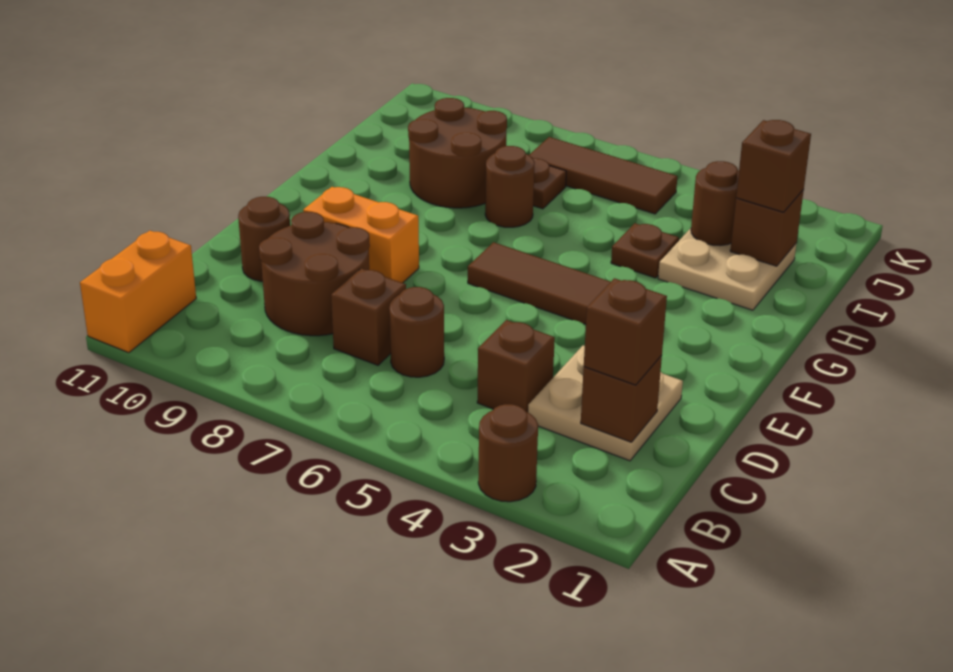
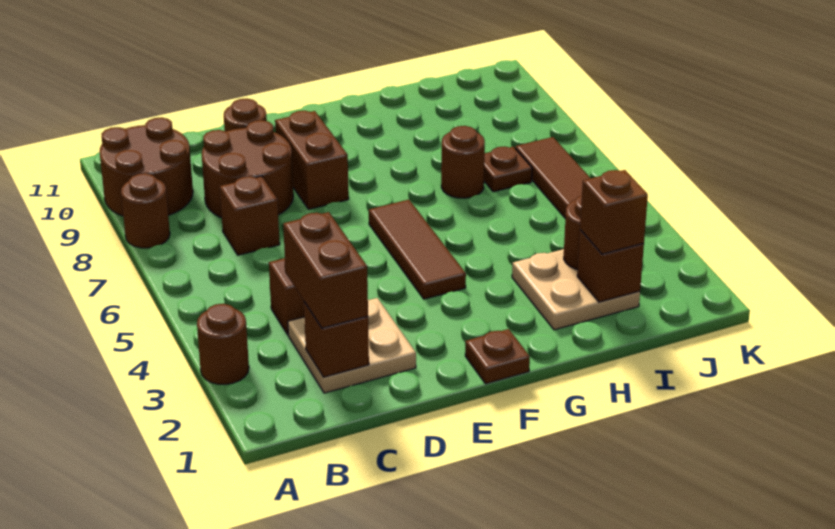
orange brick A11:B11 level 1 -> none
brown brick C2 level 3 -> brown brick C2:C3 level 3
brown round brick C6 level 1 -> brown round brick A8 level 1
orange brick E8:E9 level 1 -> brown brick E8:E9 level 1
brown plate H4 level 1 -> brown plate F1 level 1
brown round brick H8:I9 level 1 -> brown round brick A9:B10 level 1

